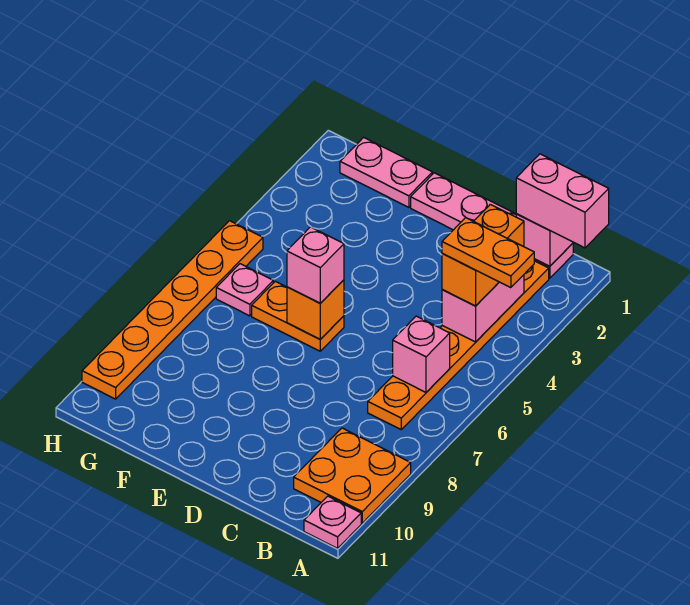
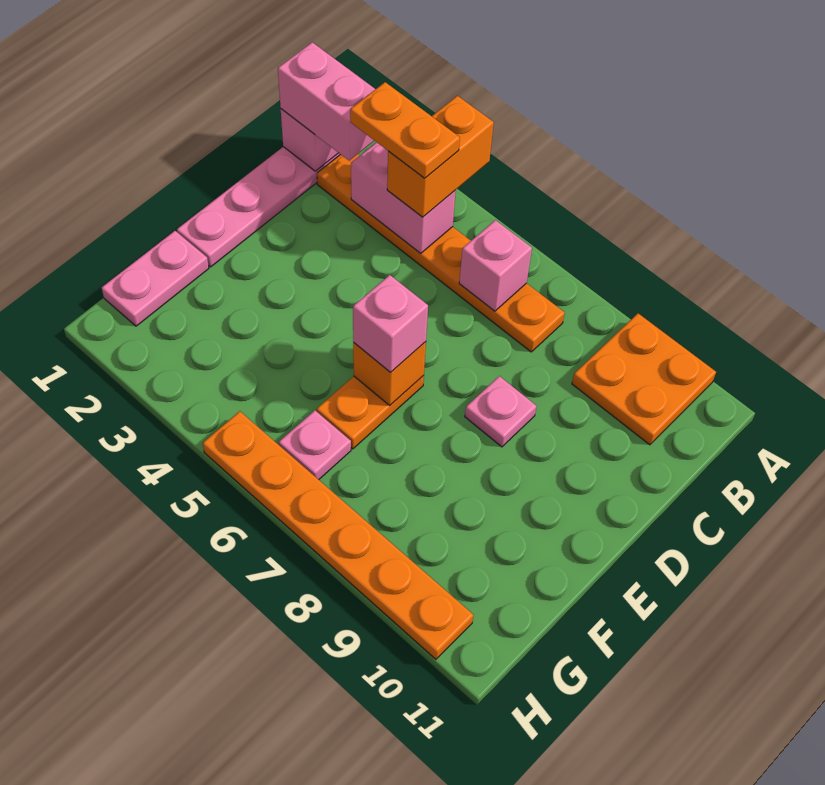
pink brick A1:B1 level 3 -> pink brick B1:B2 level 3
orange plate A4:B4 level 4 -> orange plate B3:B4 level 4
pink plate A11 level 1 -> pink plate D8 level 1
orange brick B3:B4 level 3 -> orange brick A4:B4 level 3

